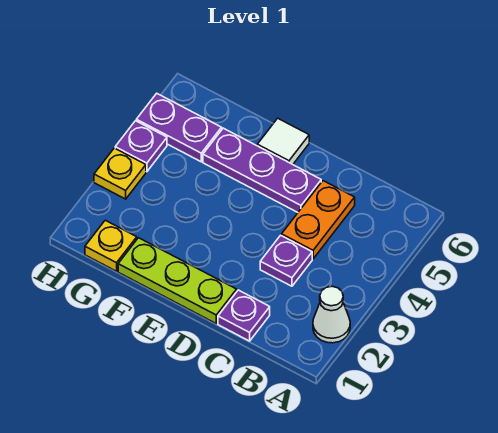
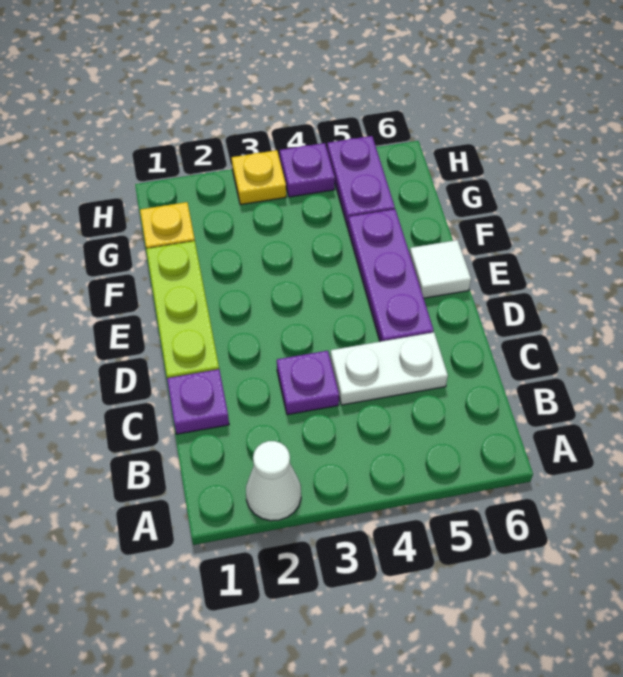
orange plate C4:C5 level 1 -> white plate C4:C5 level 1

